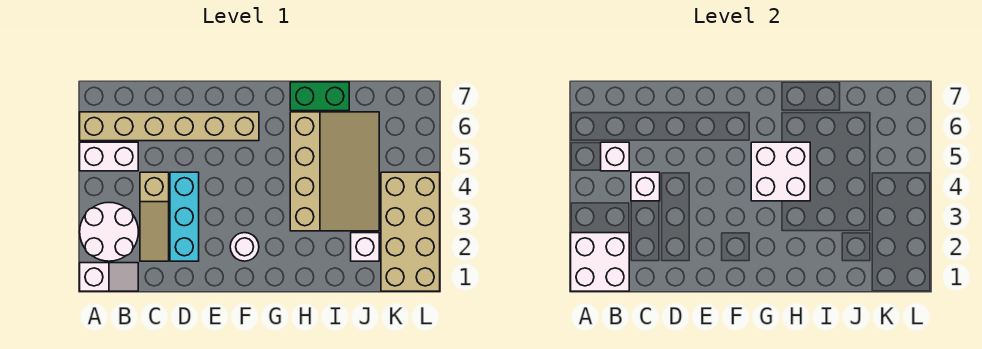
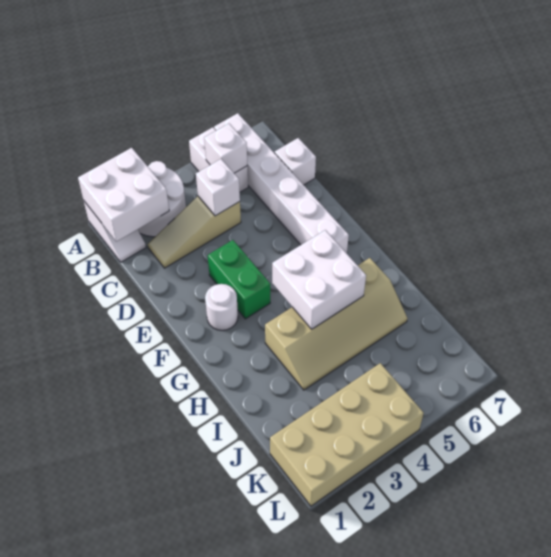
tan brick A6:F6 level 1 -> white brick A6:F6 level 1
cyan brick D2:D4 level 1 -> none
tan slope H3:J6 level 1 top H -> tan slope H3:I6 level 1 top H
green brick H7:I7 level 1 -> green brick E3:F3 level 1
white brick J2 level 1 -> white brick C7 level 1

